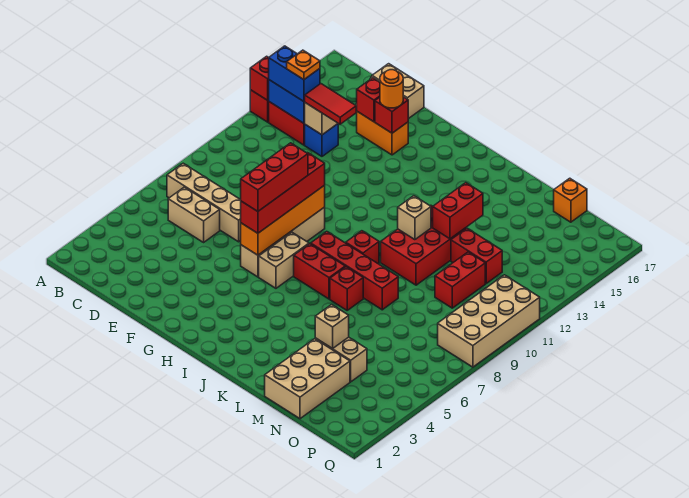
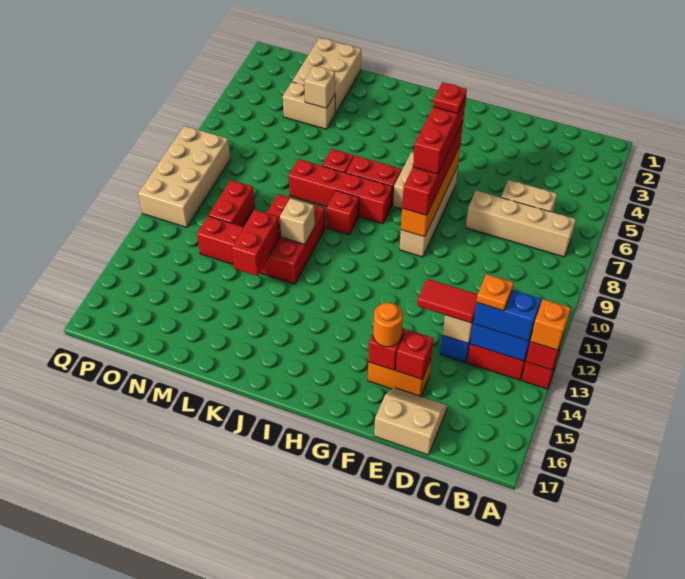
none -> red plate G6 level 5
orange brick N17 level 1 -> orange brick A13 level 3

